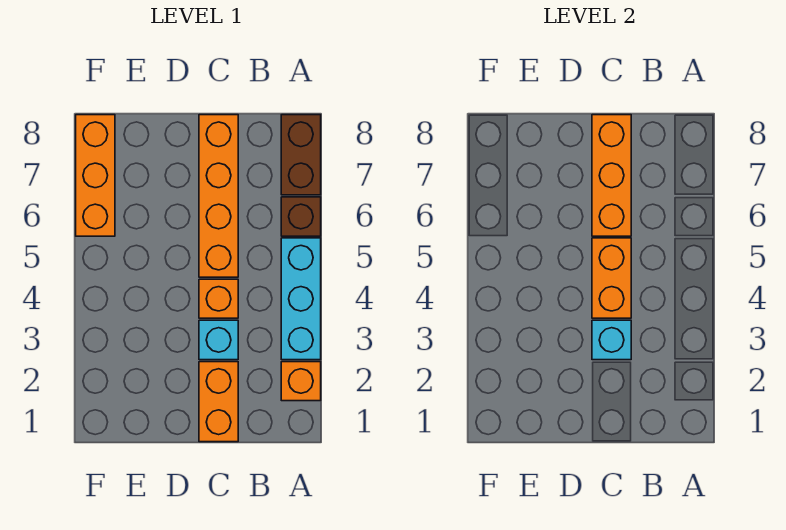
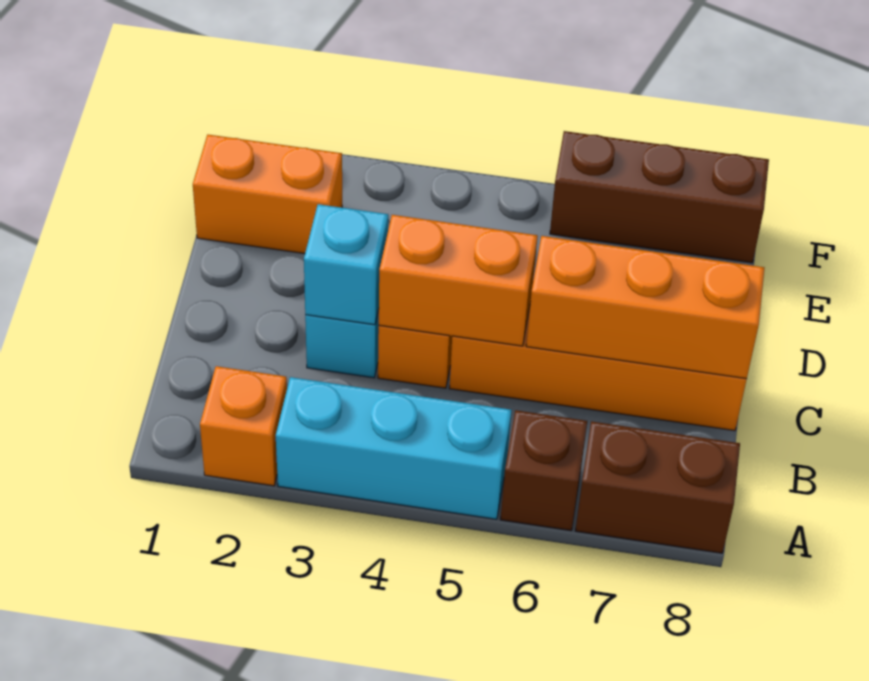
orange brick C1:C2 level 1 -> orange brick E1:E2 level 1
orange brick F6:F8 level 1 -> brown brick F6:F8 level 1

